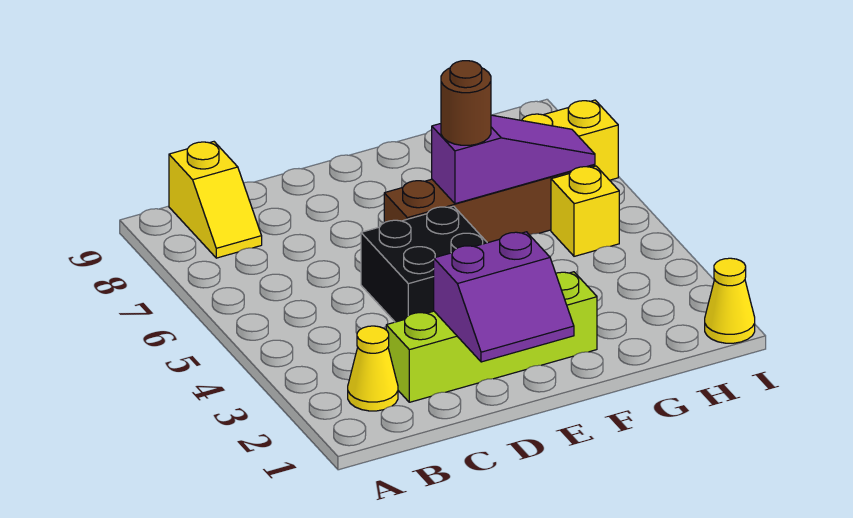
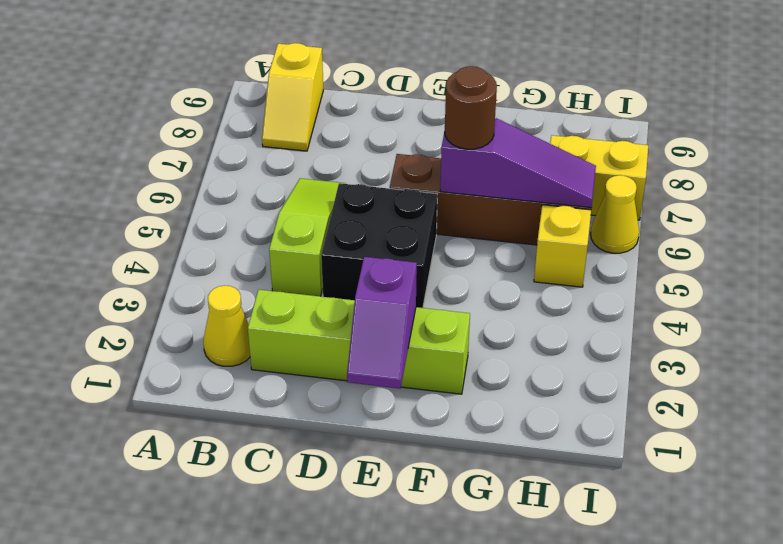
none -> lime slope C4:C6 level 1 top 4
purple slope D1:E2 level 2 top 2 -> purple slope E1:E2 level 2 top 2
yellow cone I1 level 1 -> yellow cone I6 level 1

